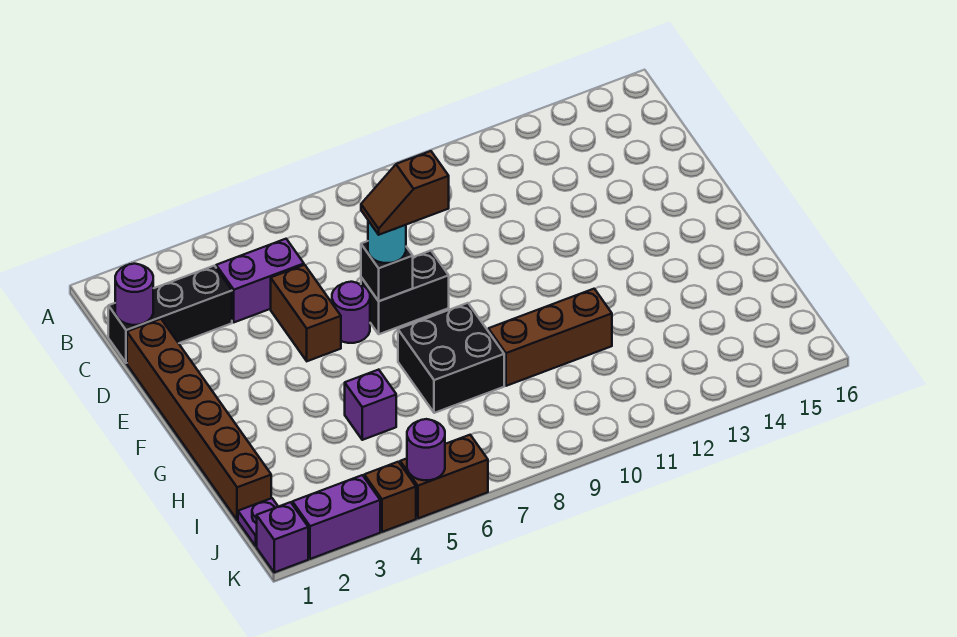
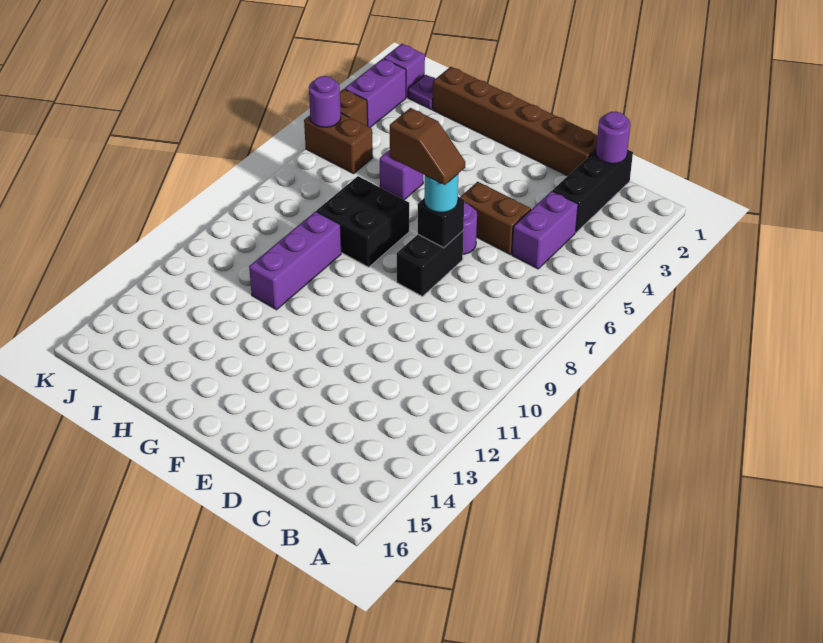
brown slope E7:E8 level 4 top 8 -> brown slope E7:F7 level 4 top F
brown brick H9:H11 level 1 -> purple brick H9:H11 level 1
brown brick K5:K6 level 1 -> brown brick J5:K5 level 1

